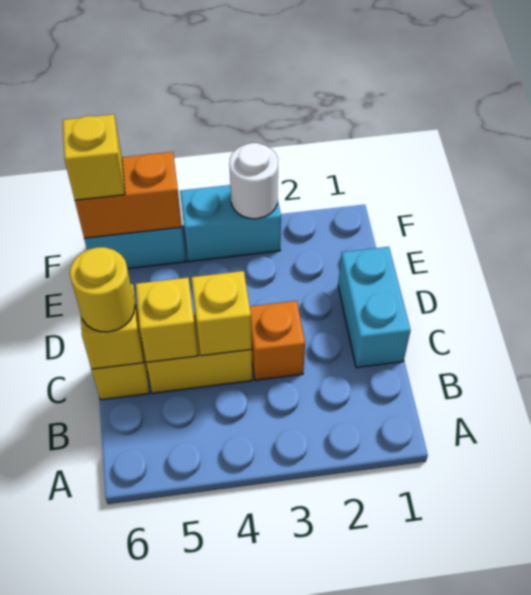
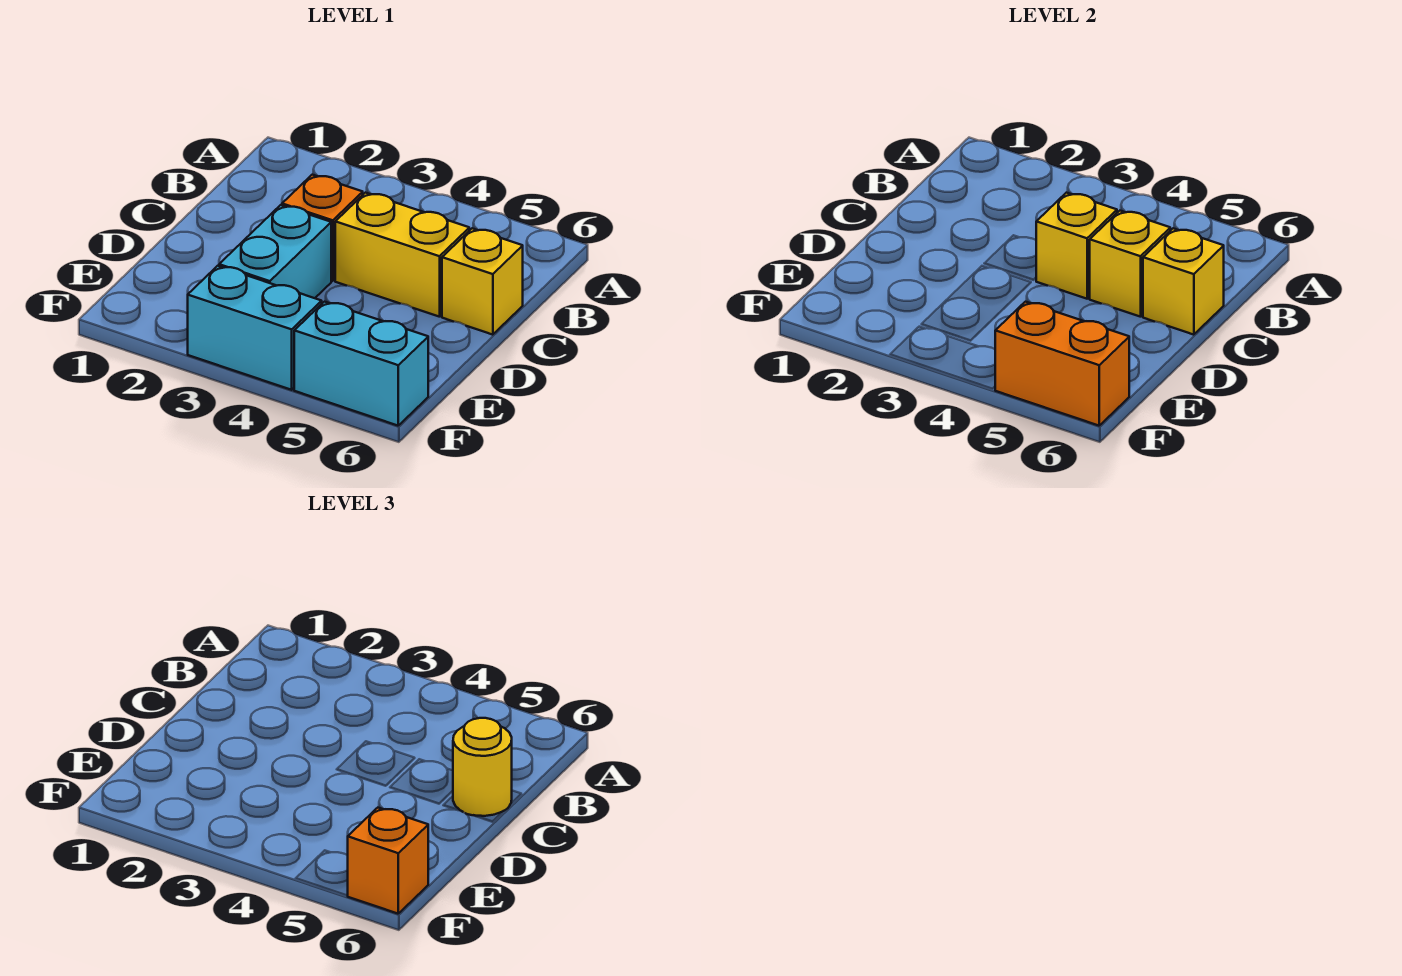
cyan brick C1:D1 level 1 -> cyan brick D3:E3 level 1
white round brick F3 level 2 -> none
yellow brick F6 level 3 -> orange brick F6 level 3

